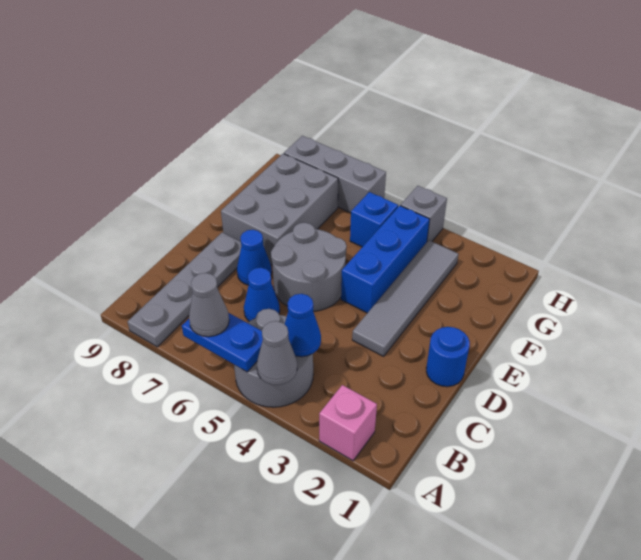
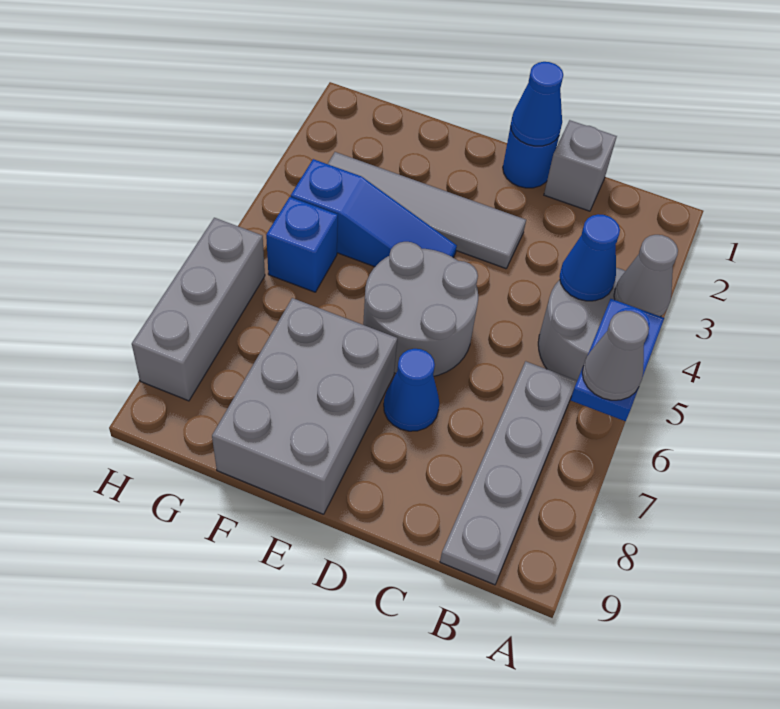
pink brick A2 level 1 -> none
grey plate A8:D8 level 1 -> grey plate B6:B9 level 1
blue cone C6 level 1 -> blue cone D1 level 2
blue brick E4:G4 level 1 -> blue slope E4:G4 level 1 top G
grey brick E7:G8 level 1 -> grey brick E7:F9 level 1
grey brick H4 level 1 -> grey brick C1 level 1

